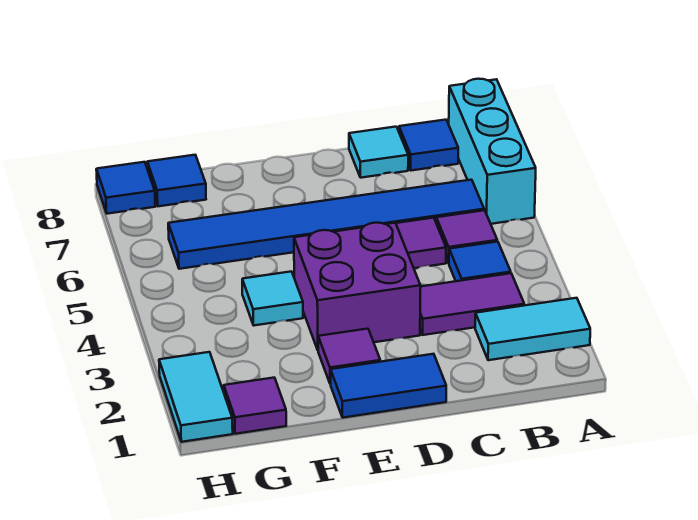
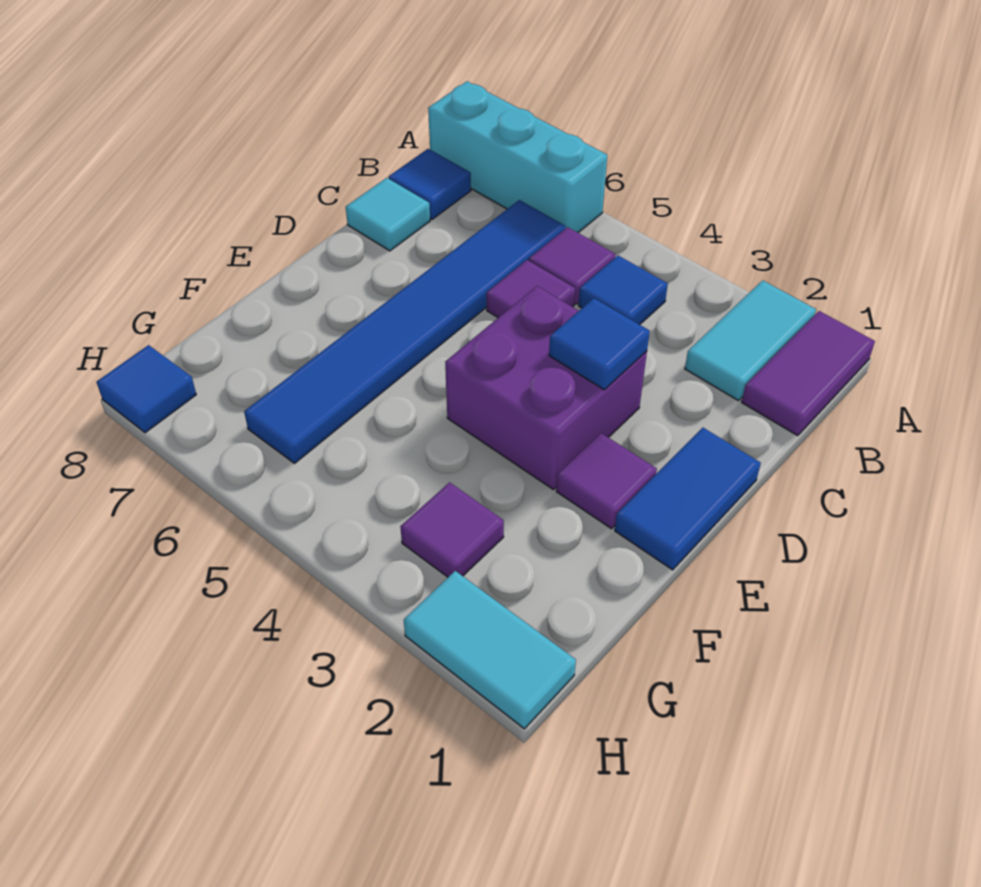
purple tile B3:C3 level 1 -> purple tile A1:B1 level 1
cyan tile F4 level 1 -> none
purple tile G1 level 1 -> purple tile G3 level 1
blue tile G8 level 1 -> blue tile D3 level 2

